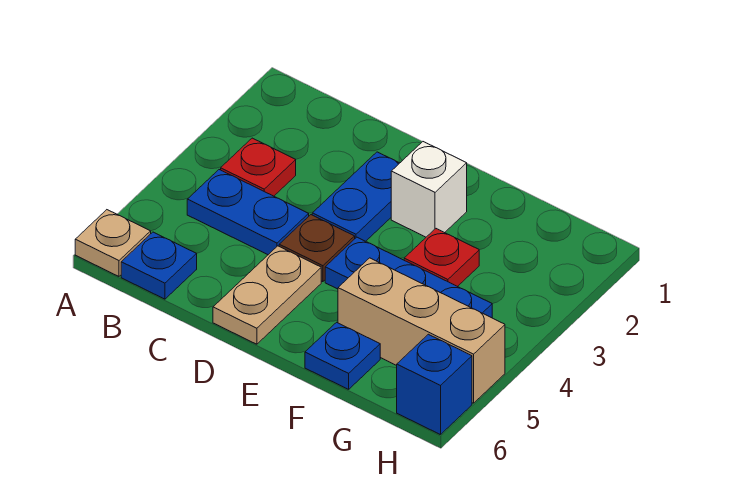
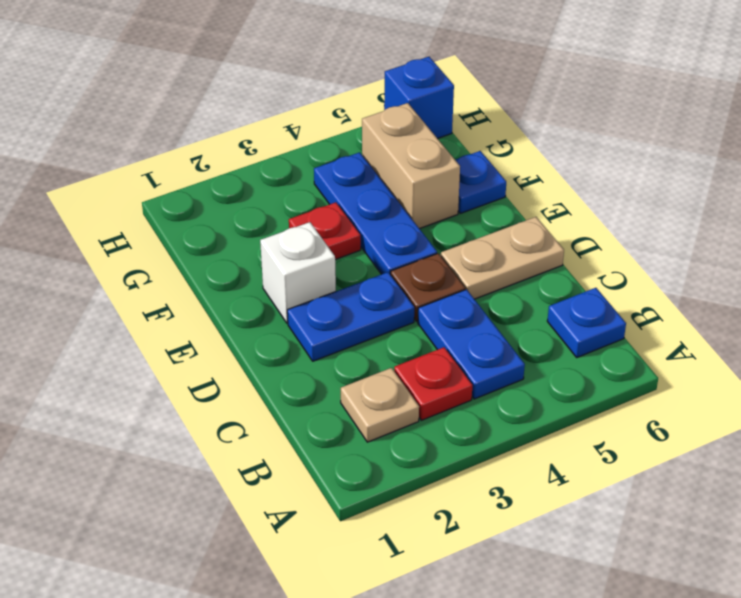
tan plate A6 level 1 -> tan plate B2 level 1
tan brick F5:H5 level 1 -> tan brick F5:G5 level 1

